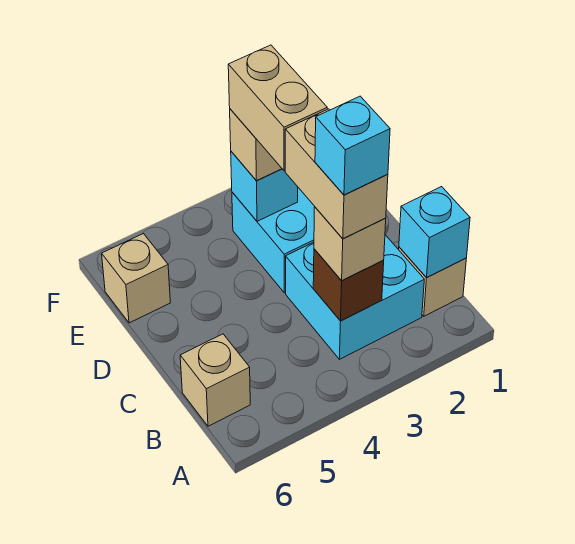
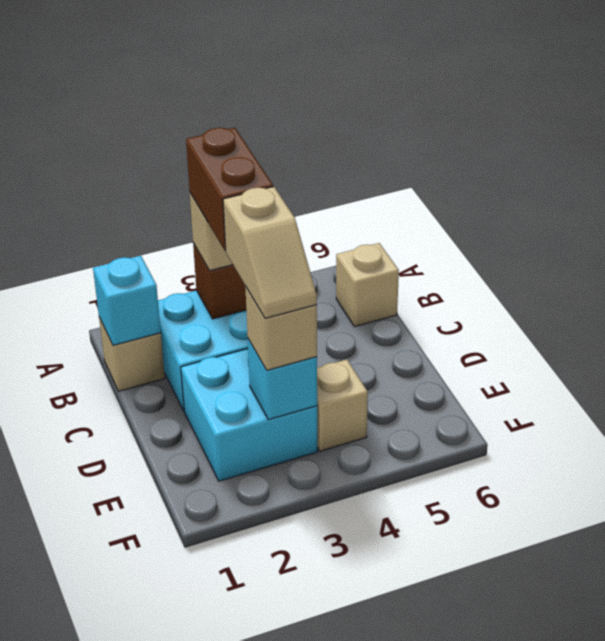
tan brick B3:C3 level 4 -> brown brick B3:C3 level 4
cyan brick B3 level 5 -> none
tan brick D3:E3 level 4 -> tan slope D3:E3 level 4 top D
tan brick E6 level 1 -> tan brick E4 level 1

